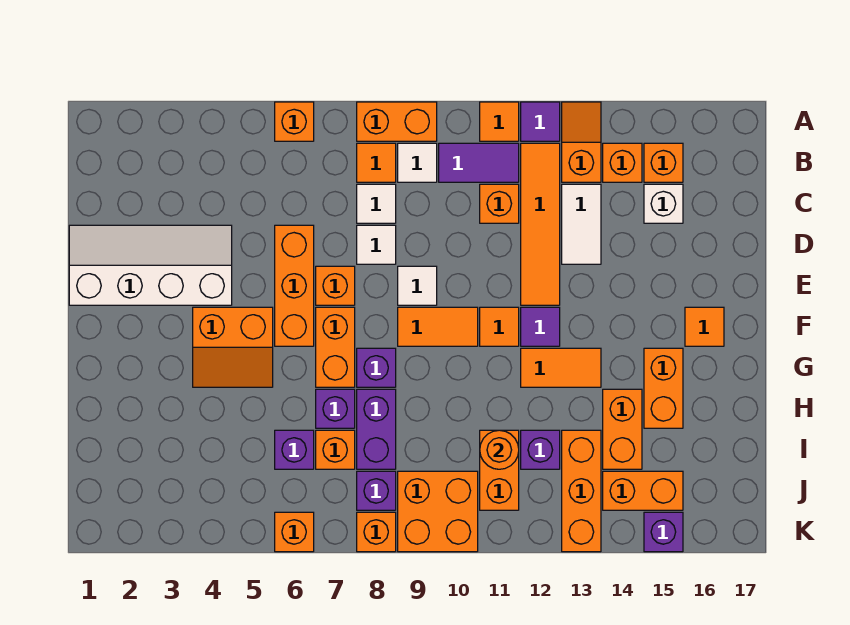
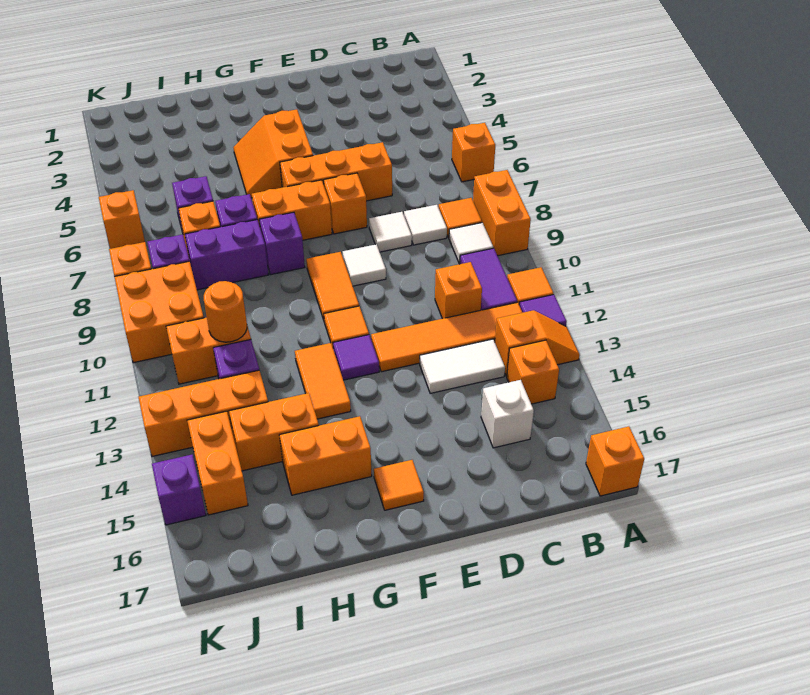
orange brick B15 level 1 -> orange brick A17 level 1
white slope D1:E4 level 1 top E -> none

